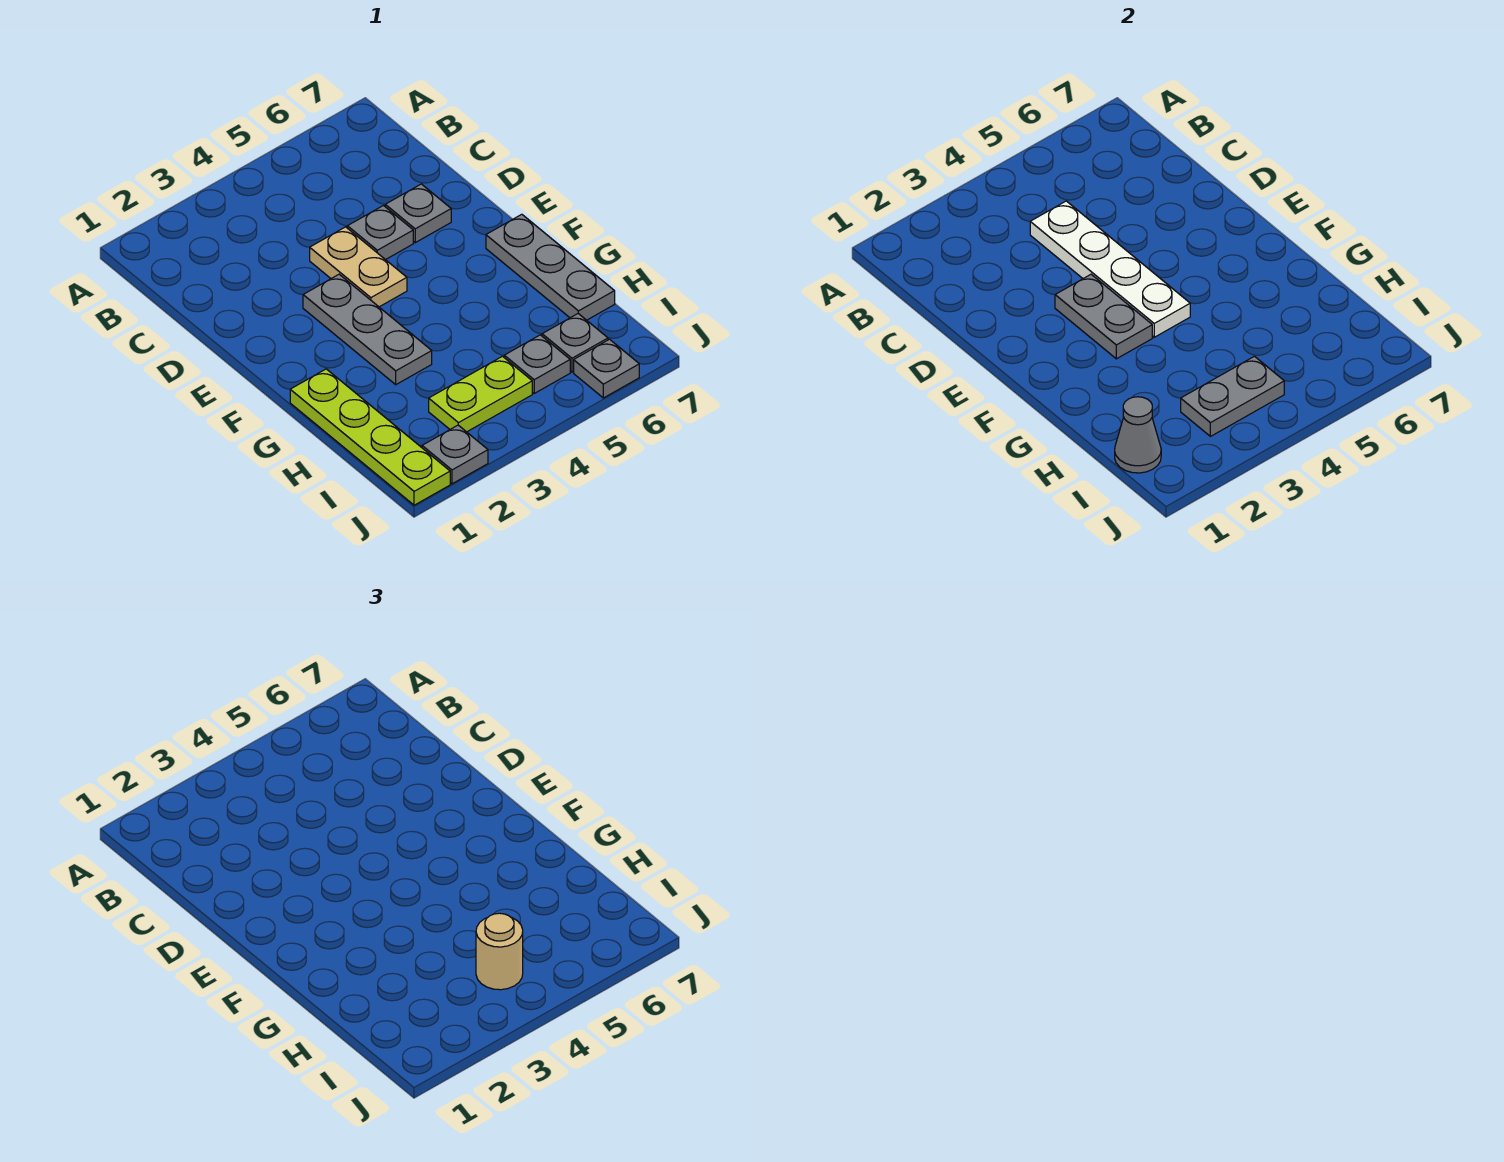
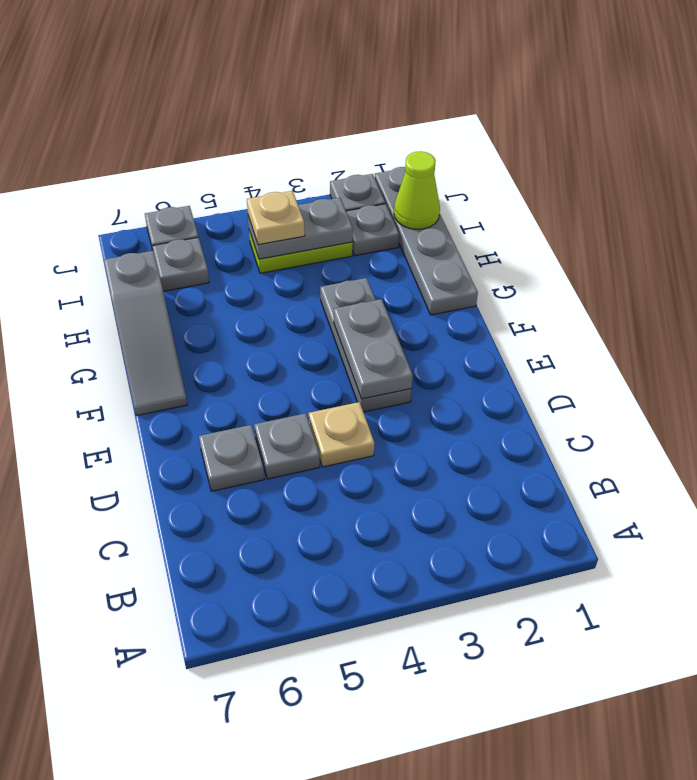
white plate C4:F4 level 2 -> none
tan plate D4:E4 level 1 -> tan plate D4 level 1
grey plate F7:H7 level 1 -> grey slope F7:H7 level 1 top H
lime plate G1:J1 level 1 -> grey plate G1:J1 level 1
grey cone I1 level 2 -> lime cone I1 level 2
tan round brick I4 level 3 -> tan plate I4 level 3
grey plate I5 level 1 -> grey plate I2 level 1

